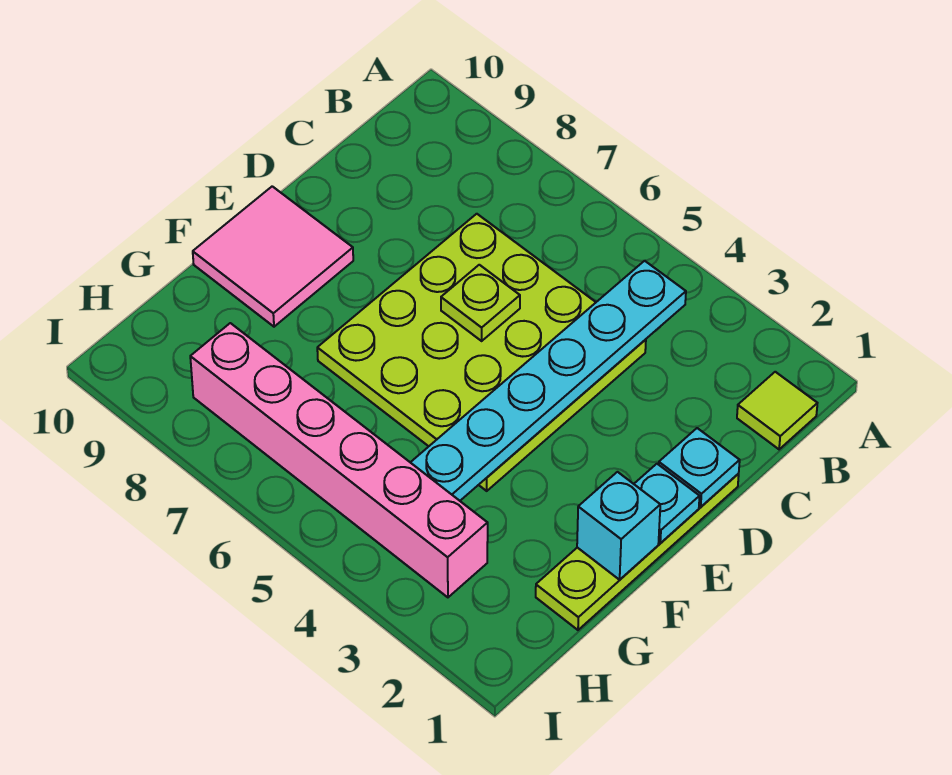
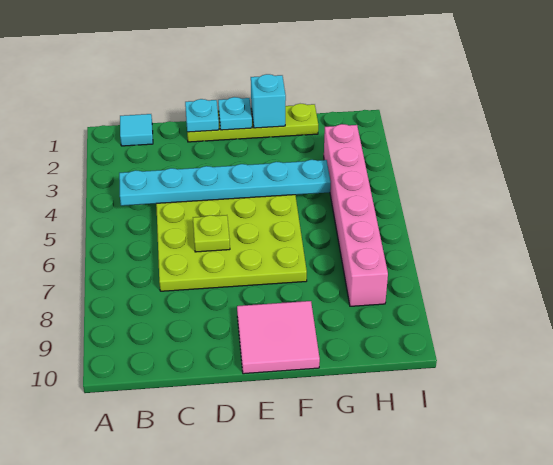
lime tile B1 level 1 -> cyan tile B1 level 1

